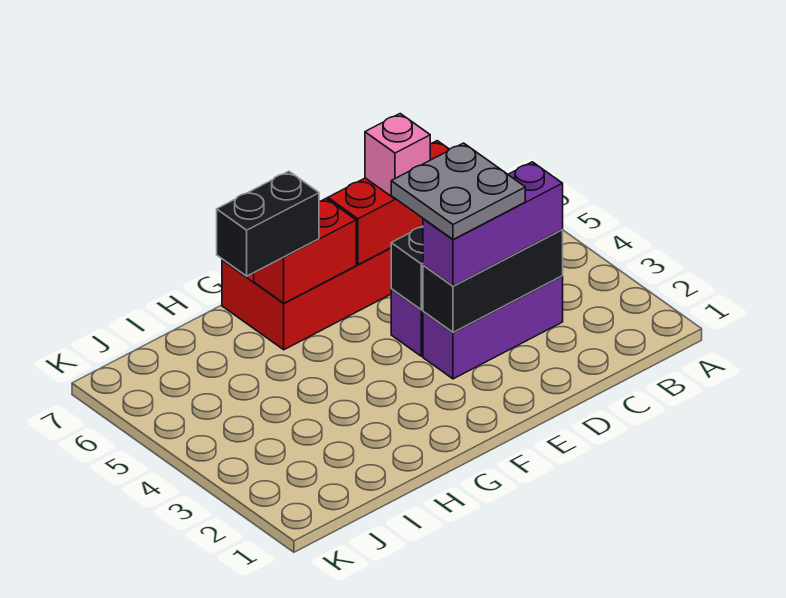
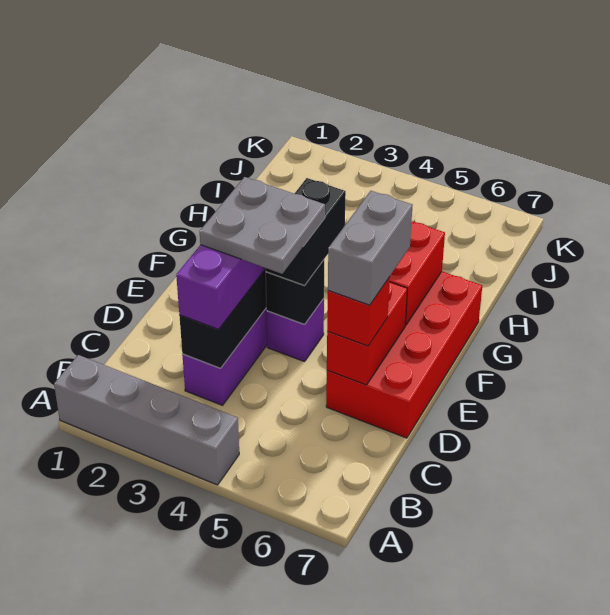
none -> grey brick A1:A4 level 1
red brick C6:E6 level 2 -> red brick D6:E6 level 2
pink brick D6 level 3 -> red brick D6 level 3
none -> grey brick D6:E6 level 4
black brick G6:H6 level 3 -> black brick E4:F4 level 3

